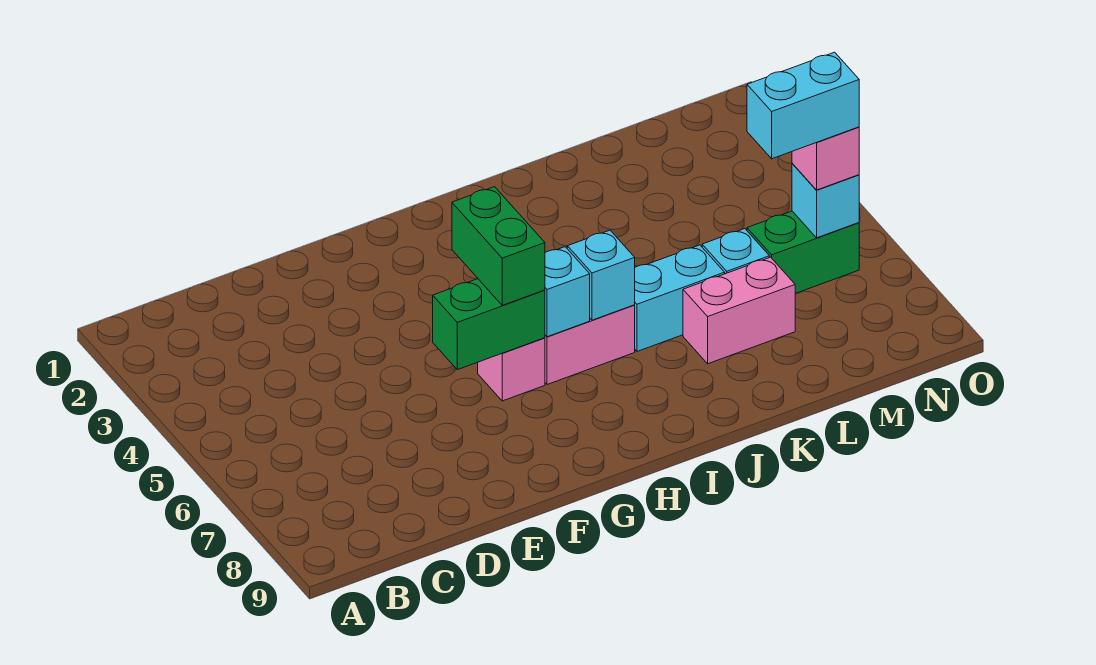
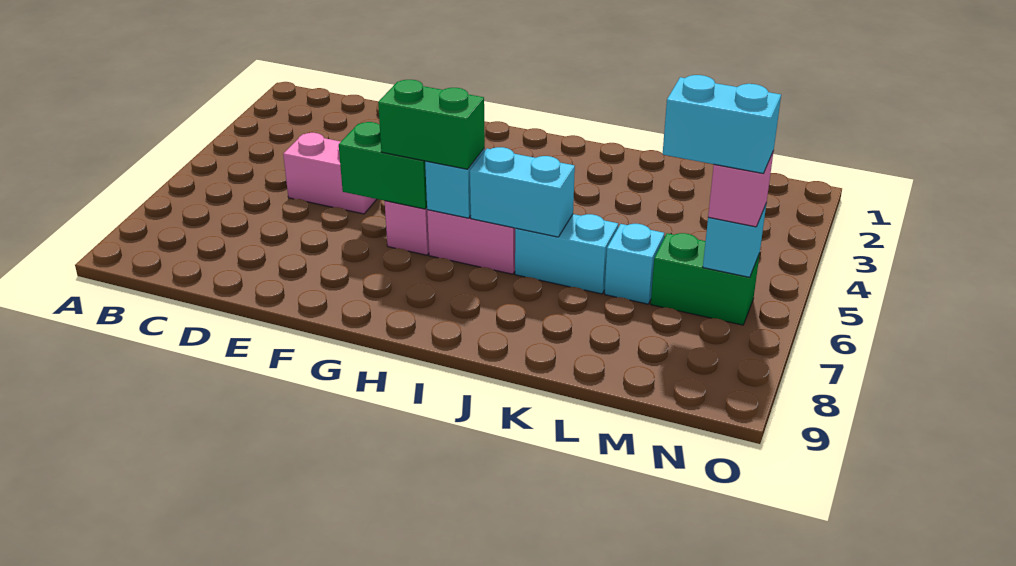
green brick G5:G6 level 3 -> green brick G6:H6 level 3
cyan brick I6 level 2 -> cyan brick I6:J6 level 2
pink brick K7:L7 level 1 -> pink brick D5:E5 level 1

